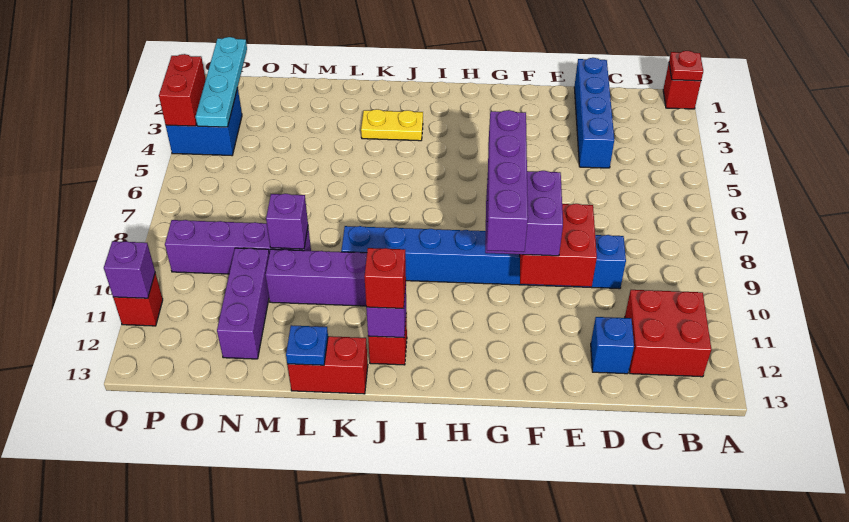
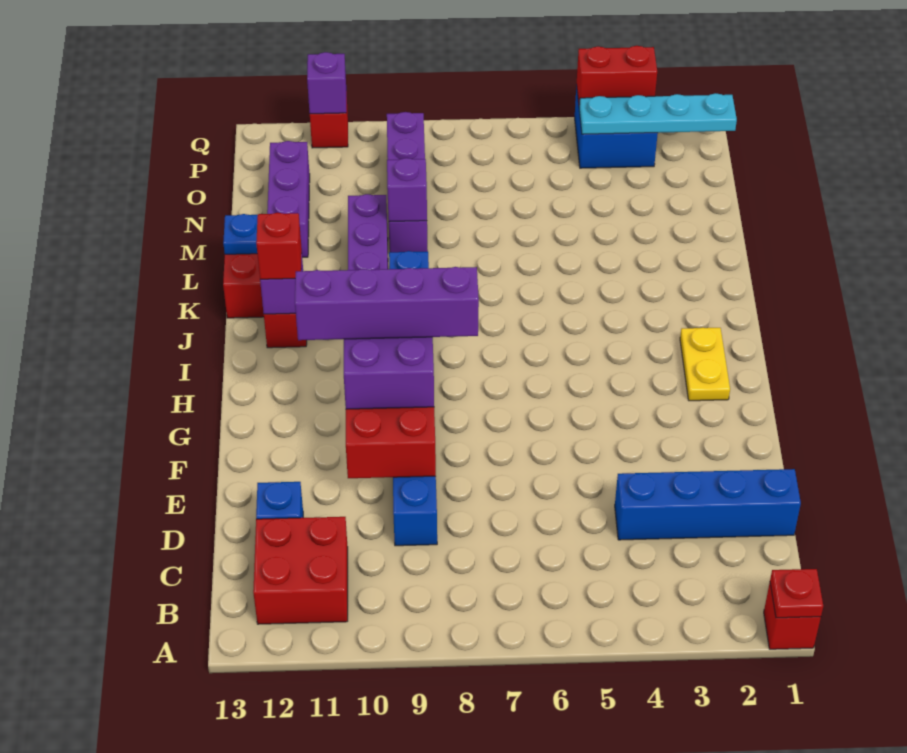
yellow plate J3:K3 level 1 -> yellow plate H2:I2 level 1
purple brick N10:N12 level 1 -> purple brick M12:O12 level 1

